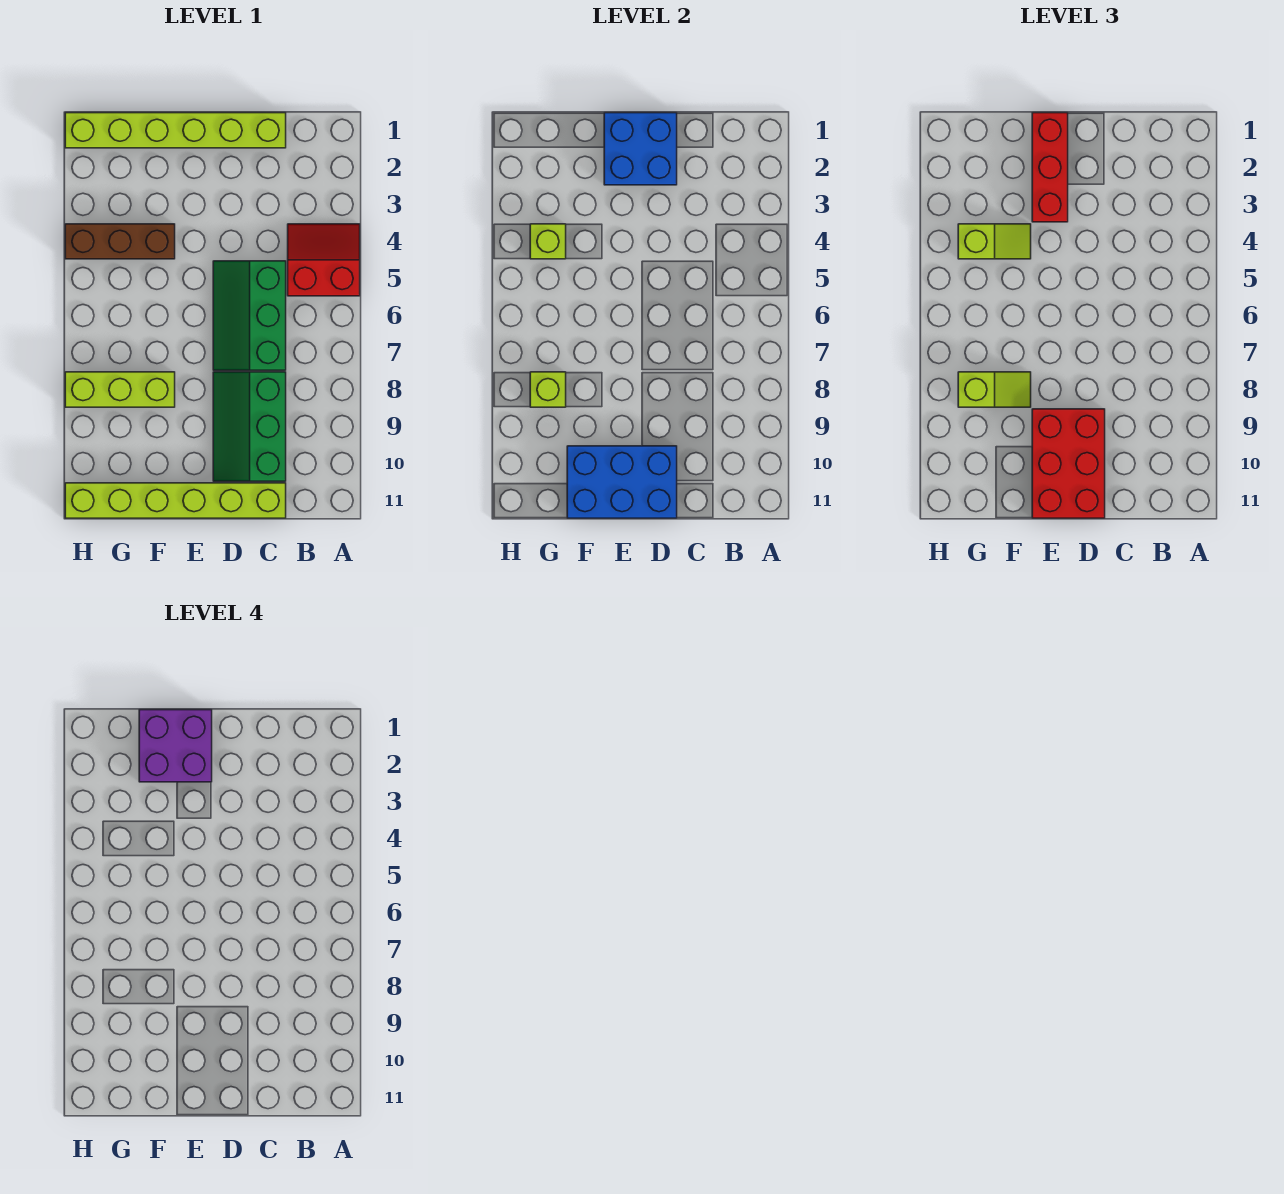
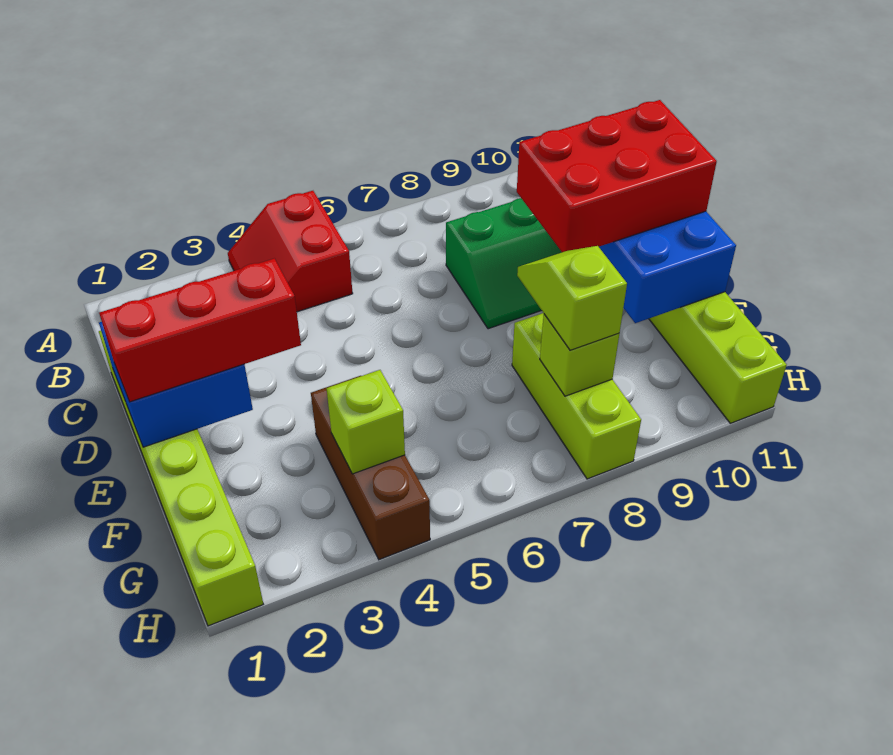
green slope C5:D7 level 1 top C -> none
purple brick E1:F2 level 4 -> none
lime slope F4:G4 level 3 top G -> none

